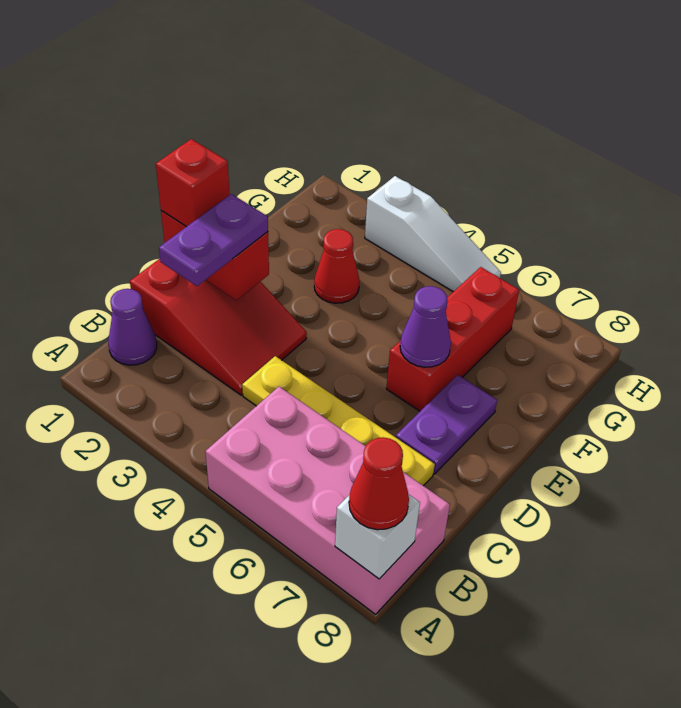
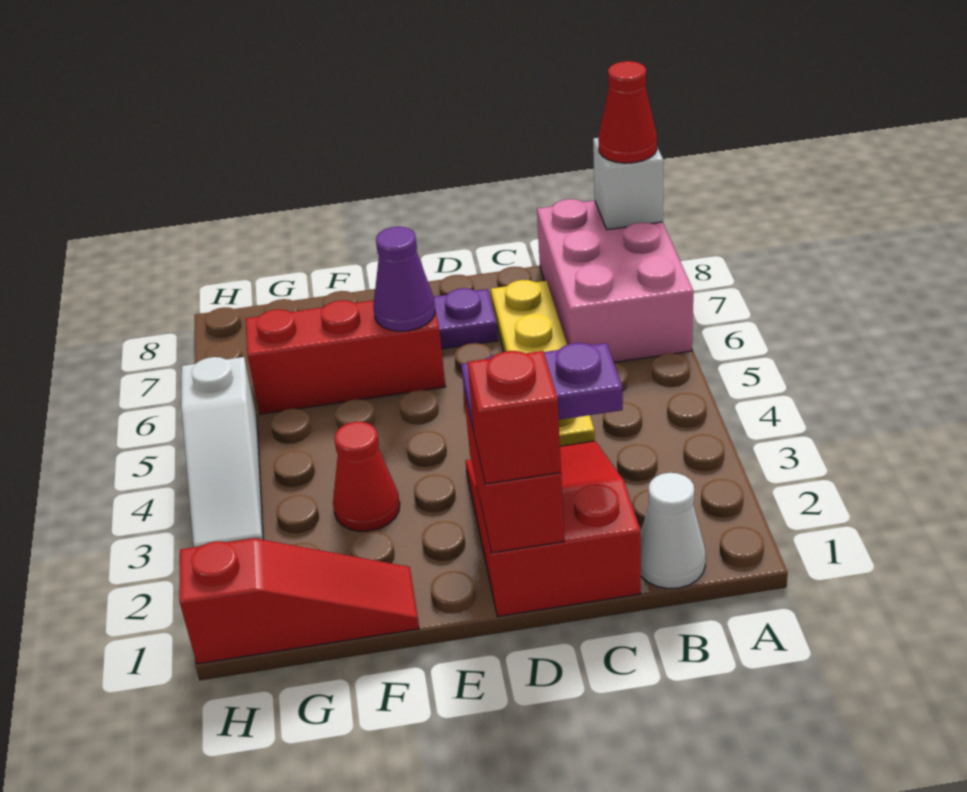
pink brick A5:B8 level 1 -> pink brick A6:B8 level 1
purple cone B1 level 1 -> white cone B1 level 1
none -> red slope F1:H1 level 1 top H
white slope H3:H5 level 1 top 3 -> white slope H3:H5 level 1 top 5

